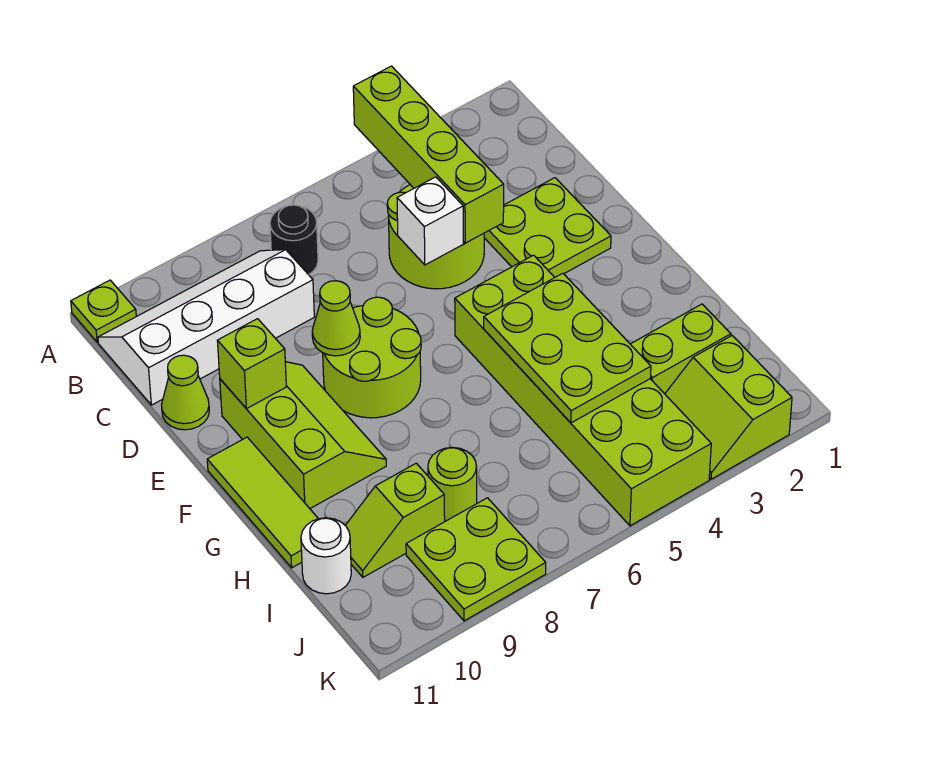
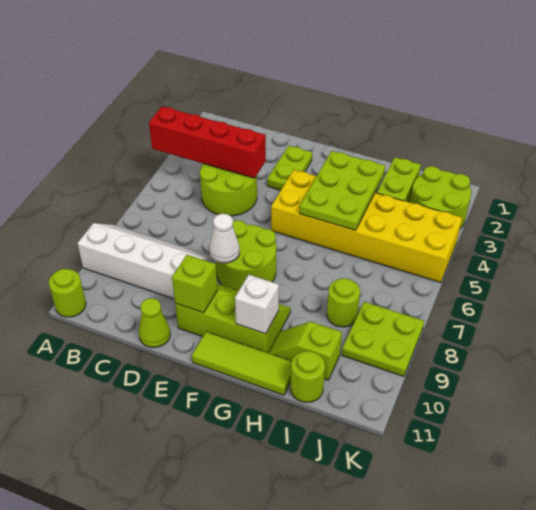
lime brick A4:D4 level 2 -> red brick A4:D4 level 2
lime plate A11 level 1 -> lime round brick A11 level 1
black round brick B7 level 1 -> none
white slope B8:C11 level 1 top C -> white slope A8:D9 level 1 top 9
lime plate D2:E3 level 1 -> lime plate E2:E3 level 1
white brick D5 level 2 -> white brick G10 level 2
lime cone E8 level 2 -> white cone E8 level 2
lime brick F4:K5 level 1 -> yellow brick F4:K5 level 1
lime plate G4:I5 level 2 -> lime plate G3:H5 level 2
lime slope I9:I10 level 1 top 9 -> lime slope H10:I10 level 1 top I
white round brick I11 level 1 -> lime round brick I11 level 1
lime slope J2:K3 level 1 top 2 -> lime round brick J2:K3 level 1

